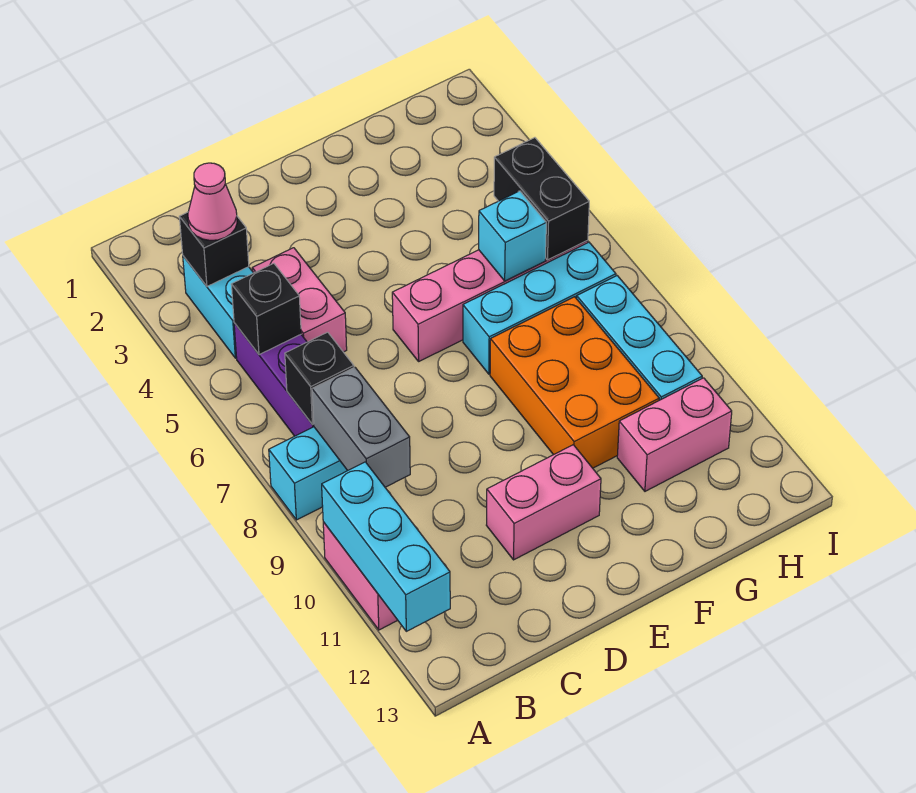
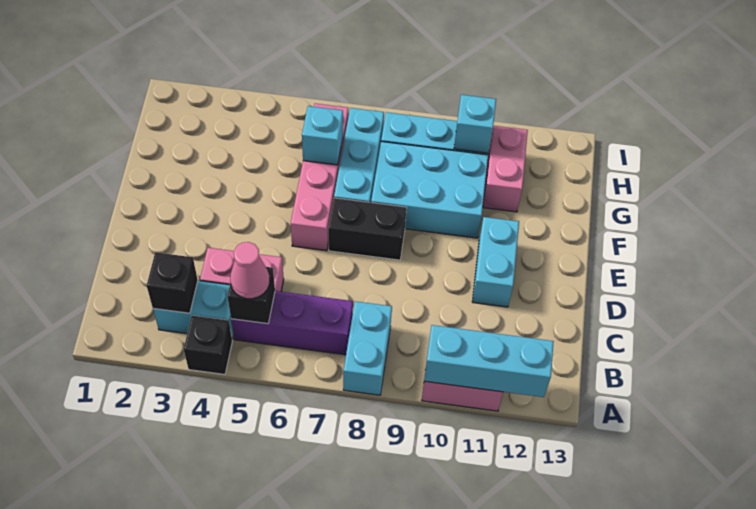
pink cone B3 level 3 -> pink cone B5 level 3
black brick B7 level 2 -> black brick A4 level 1
grey brick B8:B9 level 2 -> none
pink brick D11:E11 level 1 -> cyan brick D11:E11 level 1
orange brick F8:G10 level 1 -> cyan brick F8:G10 level 1
black brick H5:H6 level 2 -> black brick E7:E8 level 1
none -> cyan brick H10 level 2

